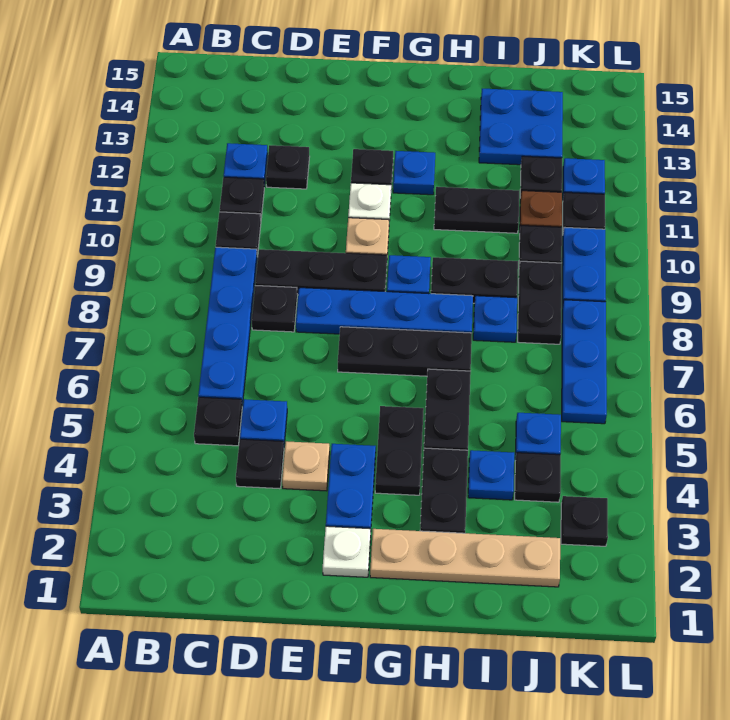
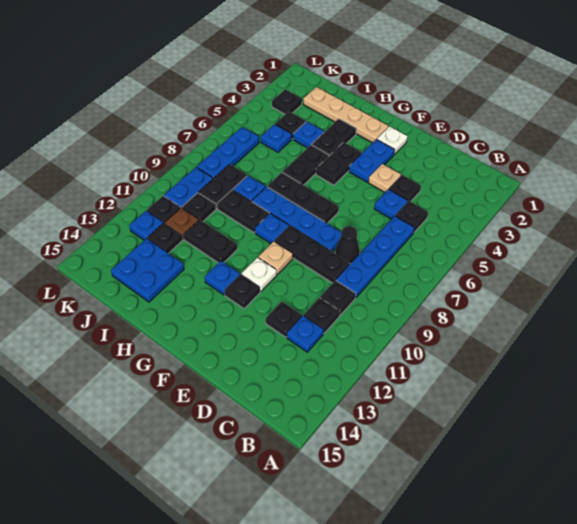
black plate D8 level 1 -> black cone D8 level 1

